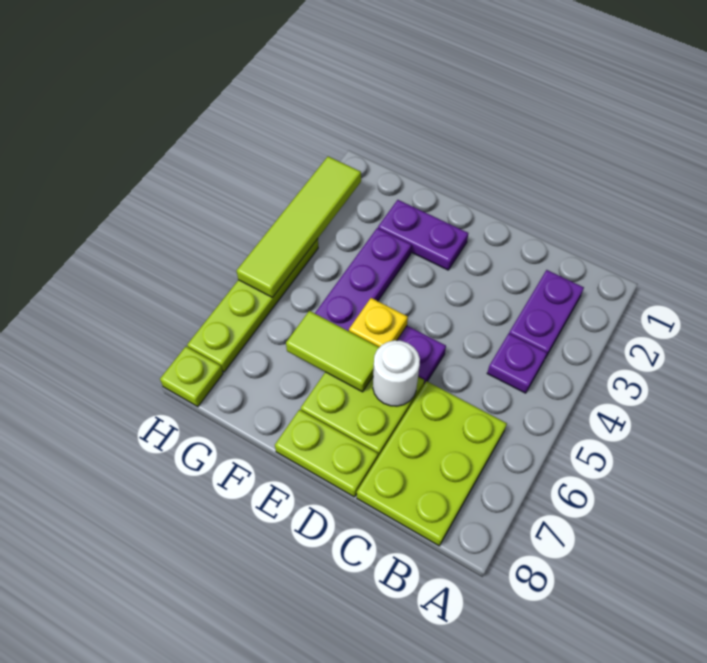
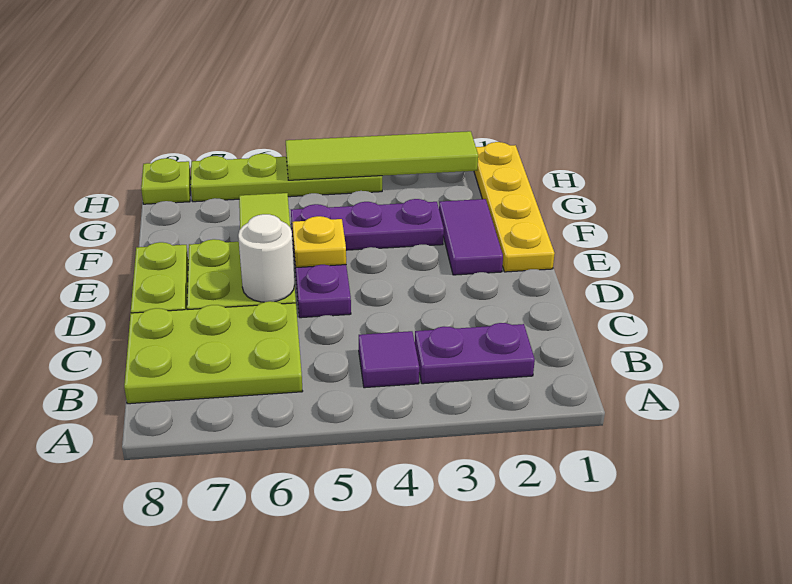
purple plate B4 level 1 -> purple tile B4 level 1
none -> yellow plate E1:H1 level 1
purple plate E2:F2 level 1 -> purple tile E2:F2 level 1

